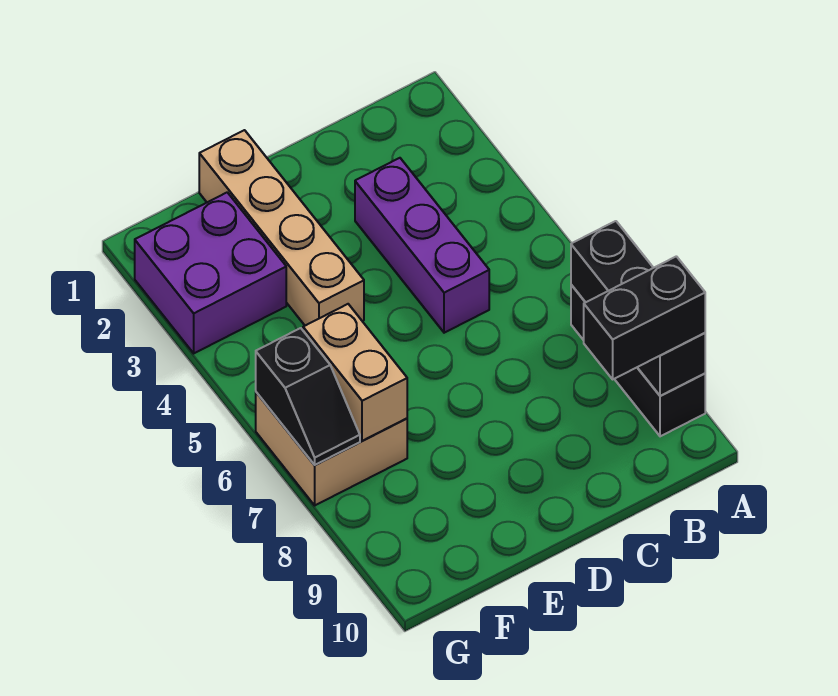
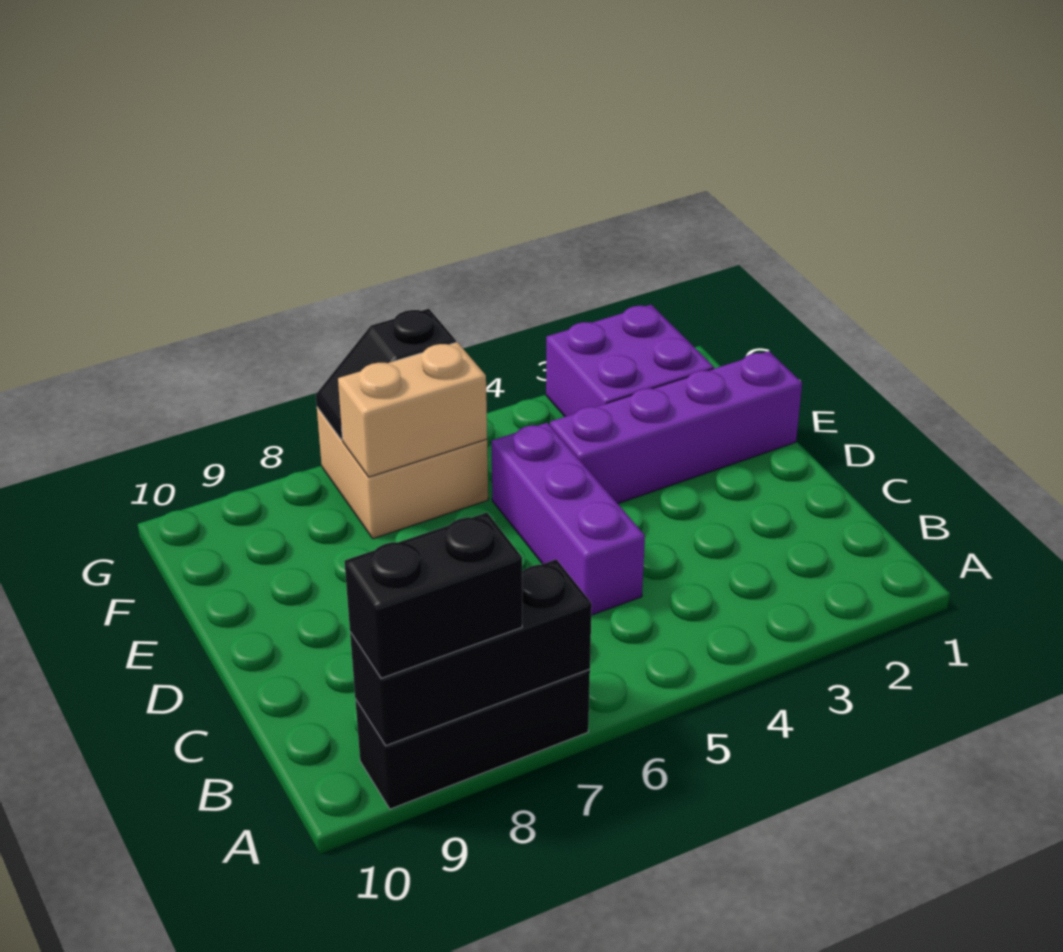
black brick A9:B9 level 3 -> black brick A8:A9 level 3
purple brick C3:C5 level 1 -> purple brick C5:E5 level 1
tan brick E1:E4 level 1 -> purple brick E1:E4 level 1

